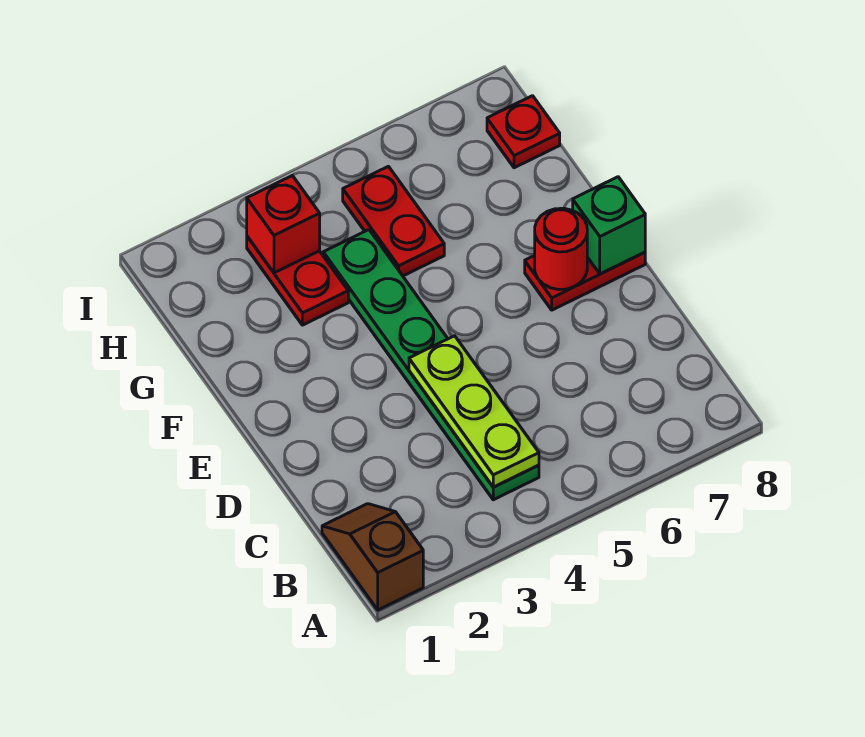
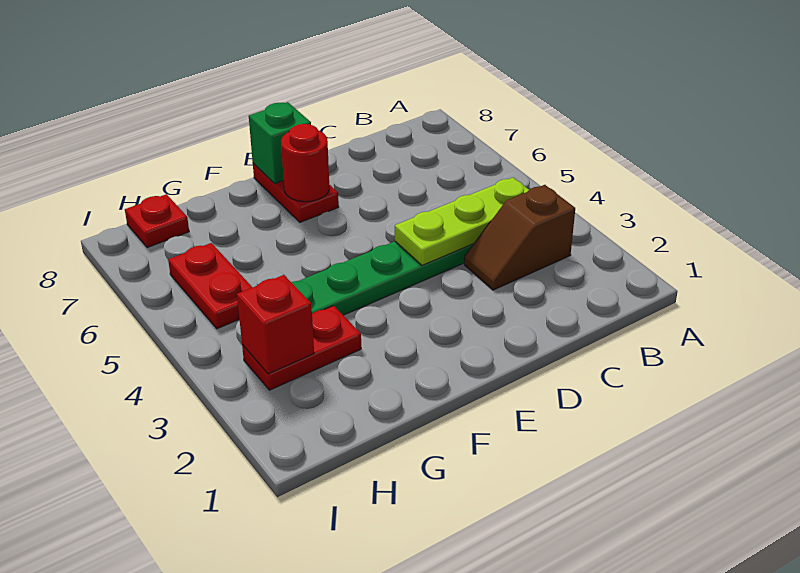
brown slope A1:B1 level 1 top A -> brown slope B3:C3 level 1 top B
red plate G5:H5 level 1 -> red plate H5:H6 level 1

